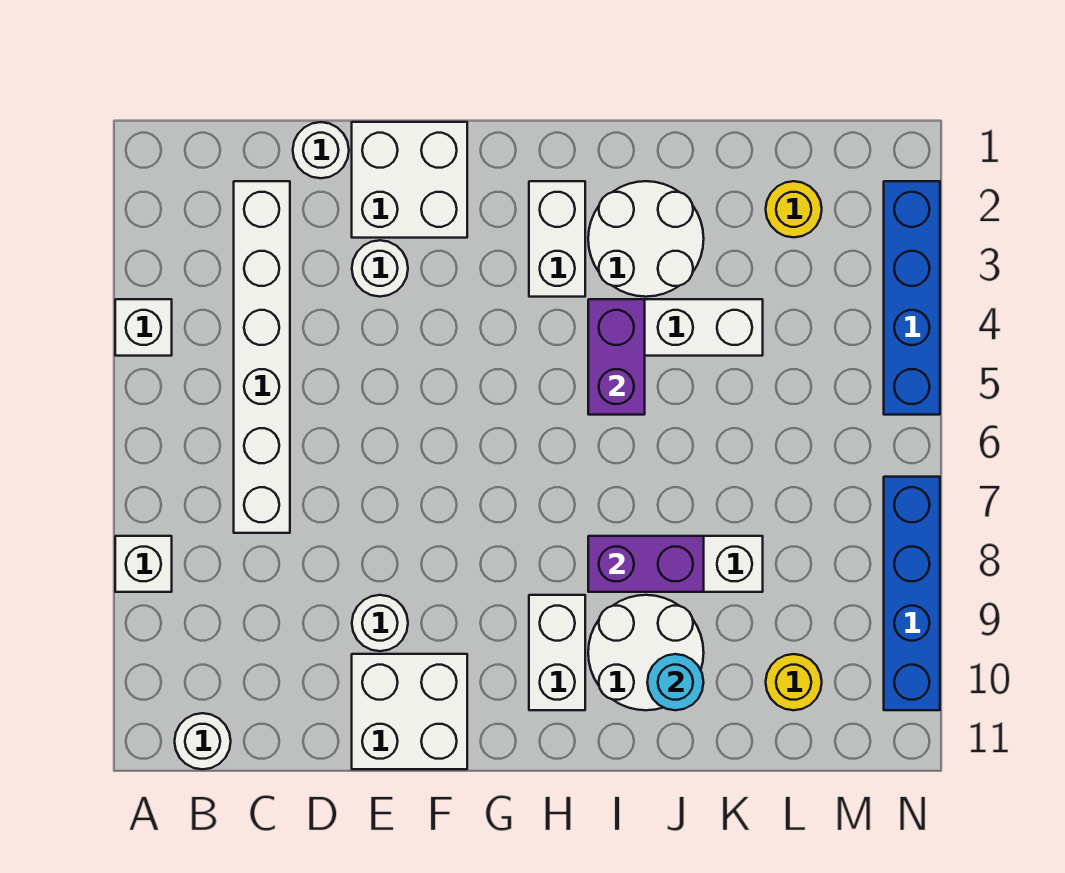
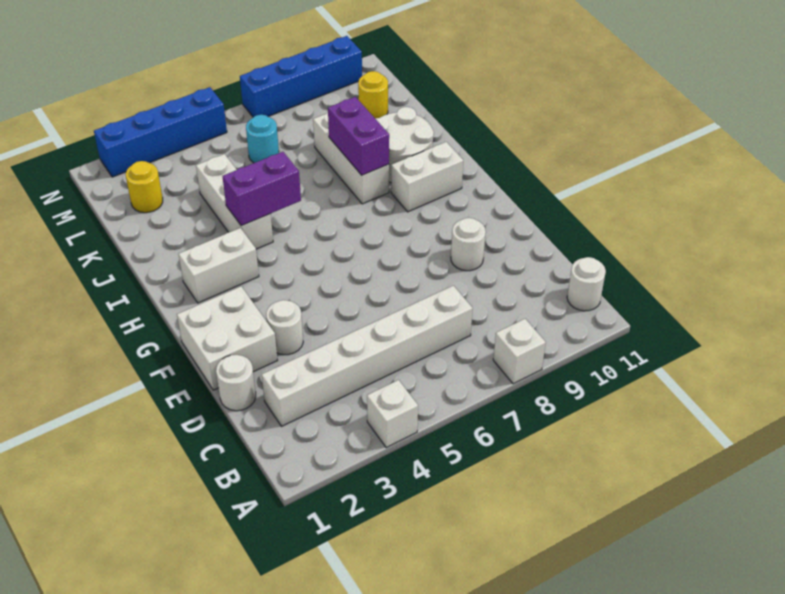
white brick E10:F11 level 1 -> none
white round brick I2:J3 level 1 -> none
cyan round brick J10 level 2 -> cyan round brick L6 level 1

